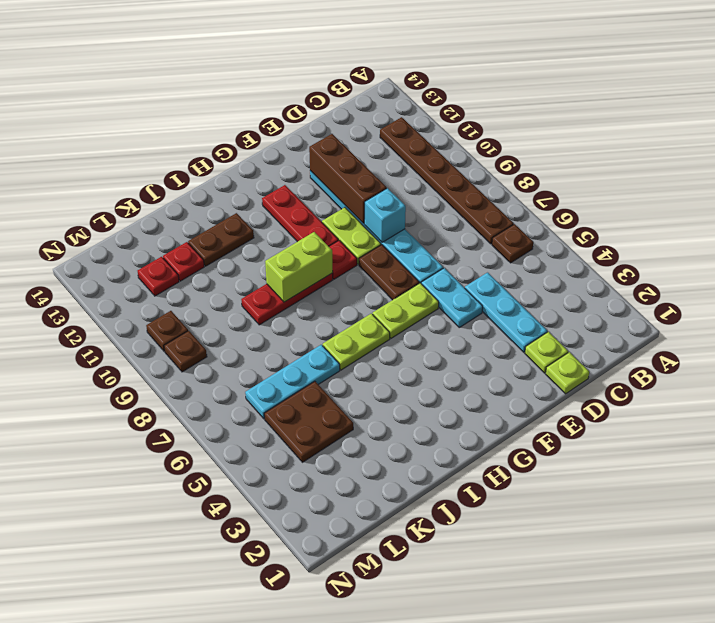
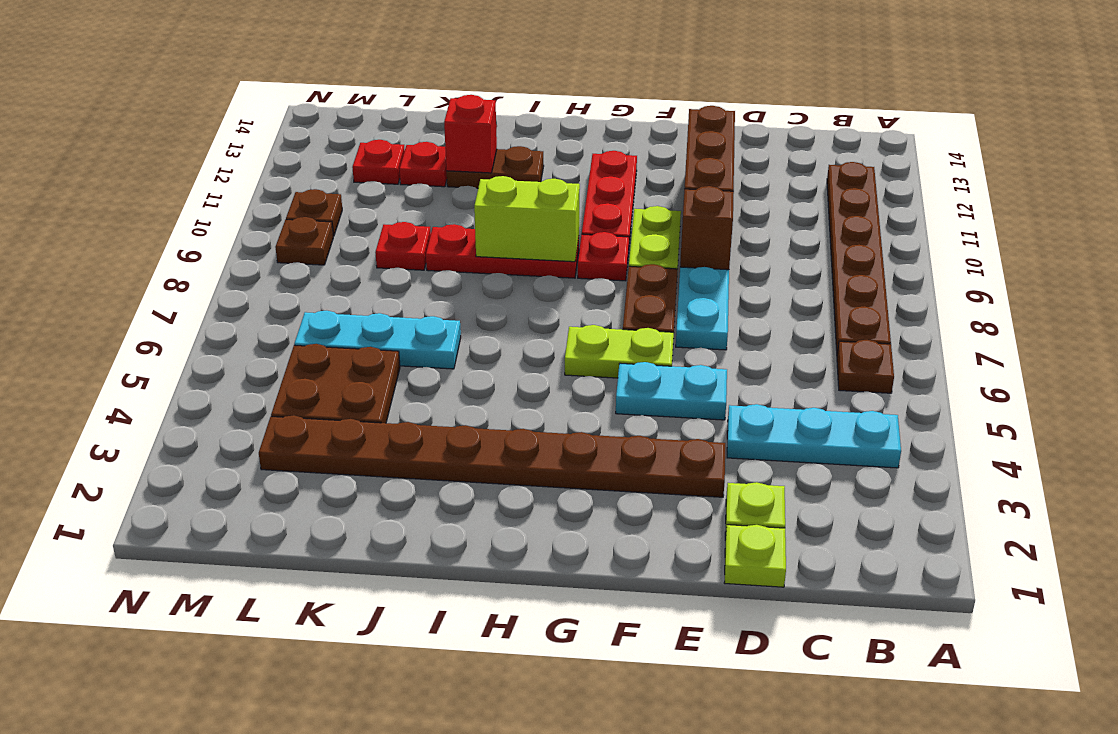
cyan plate D3:D5 level 1 -> cyan plate B4:D4 level 1
none -> brown plate E3:L3 level 1
cyan plate E5:E6 level 1 -> cyan plate E5:F5 level 1
cyan brick E9 level 2 -> brown brick E9 level 2
lime plate H6:I6 level 1 -> none
none -> red brick J12 level 2
none -> red plate K9 level 1

